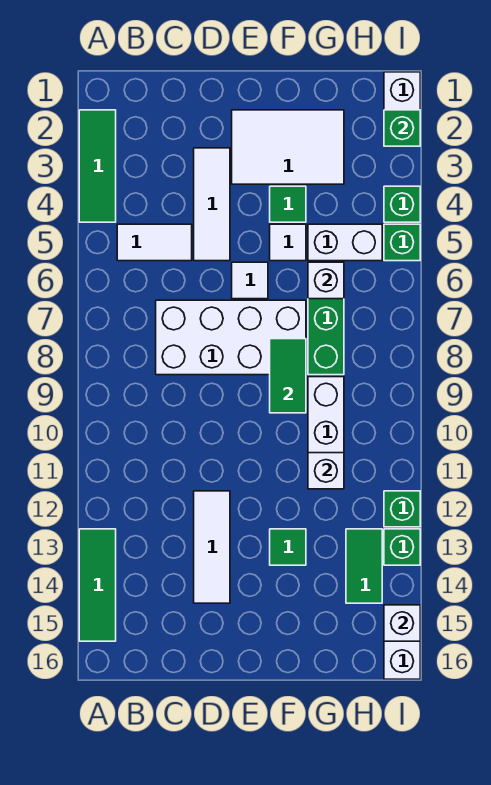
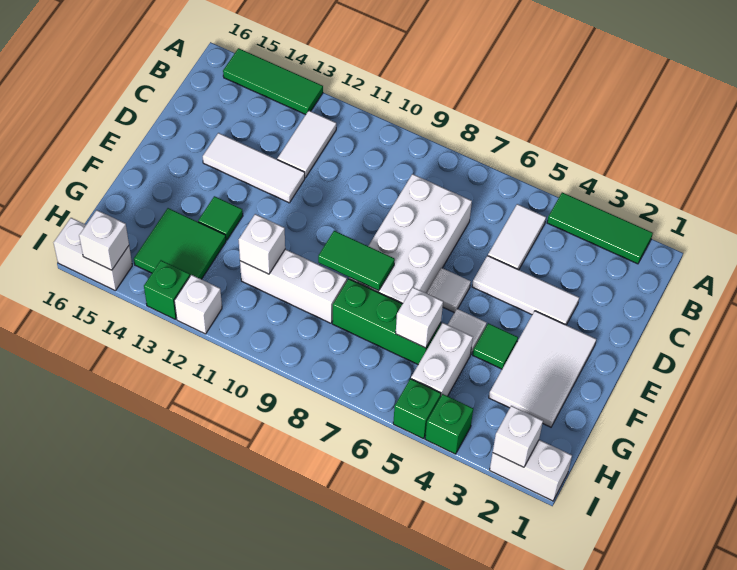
none -> white tile B12:C12 level 1
green tile H13:H14 level 1 -> green tile G13:H14 level 1
green brick I2 level 2 -> white brick I2 level 2
green brick I12 level 1 -> white brick I12 level 1

